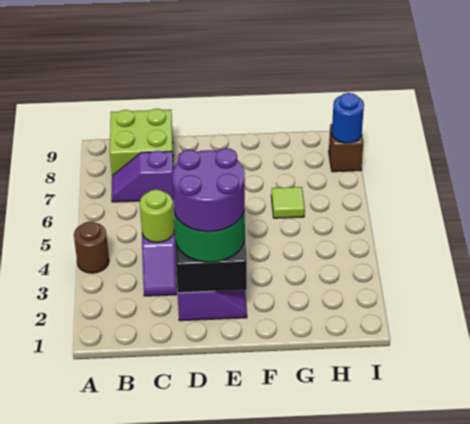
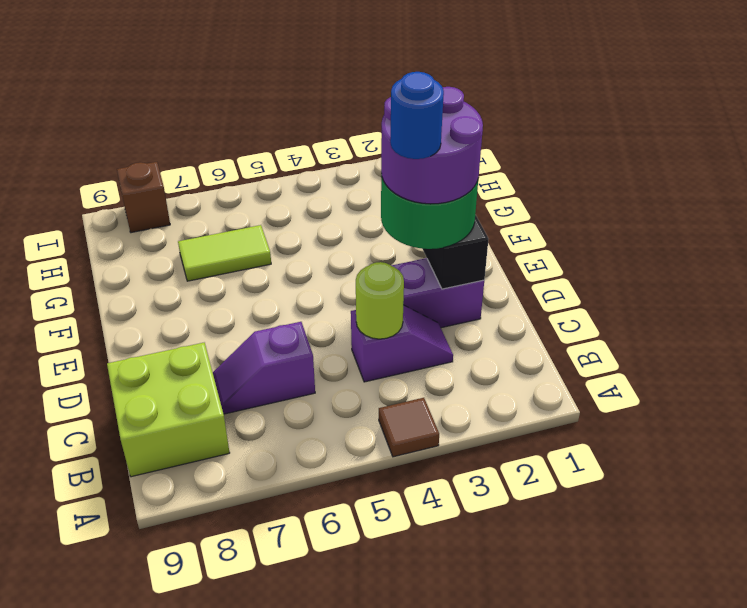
brown round brick A4 level 1 -> brown tile A4 level 1
purple slope B7:C7 level 1 top C -> purple slope C6:C7 level 1 top 6
lime tile G6 level 1 -> lime tile G6:G7 level 1
blue round brick I8 level 2 -> blue round brick D3 level 5

